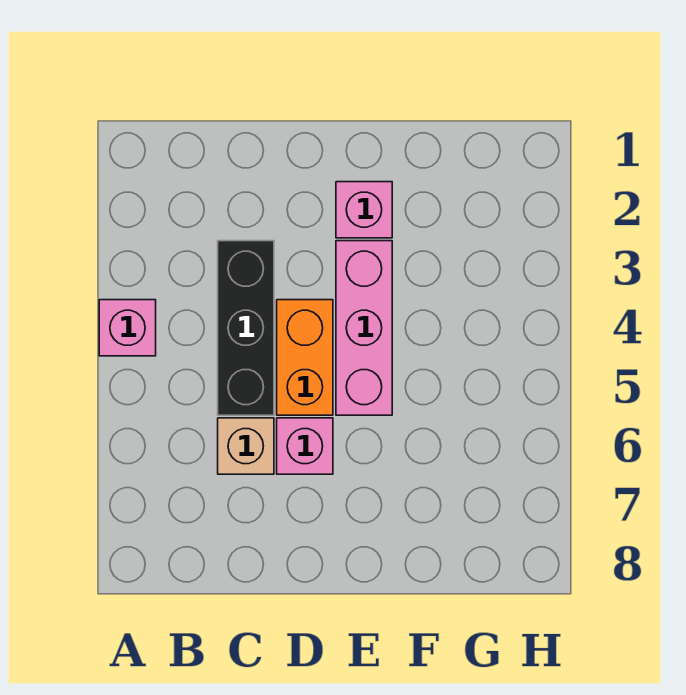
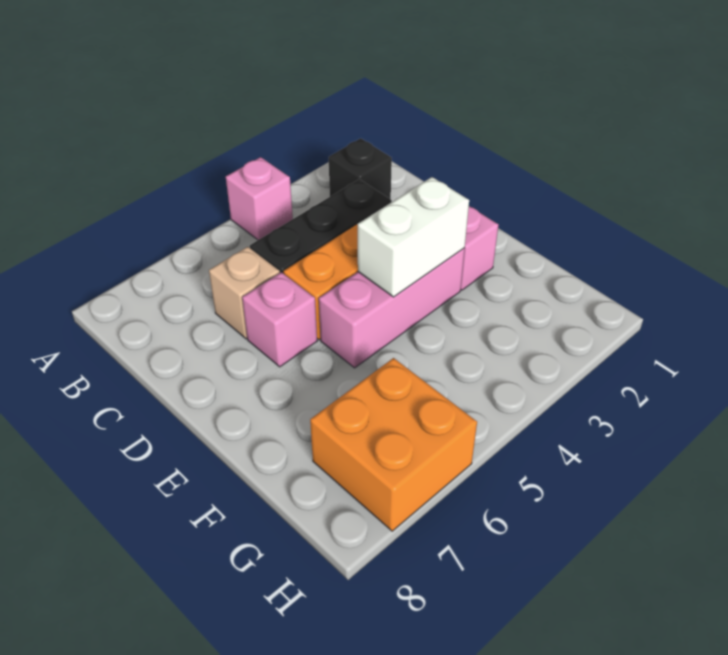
none -> black brick B2 level 1
none -> white brick E3:E4 level 2
none -> orange brick G6:H7 level 1

